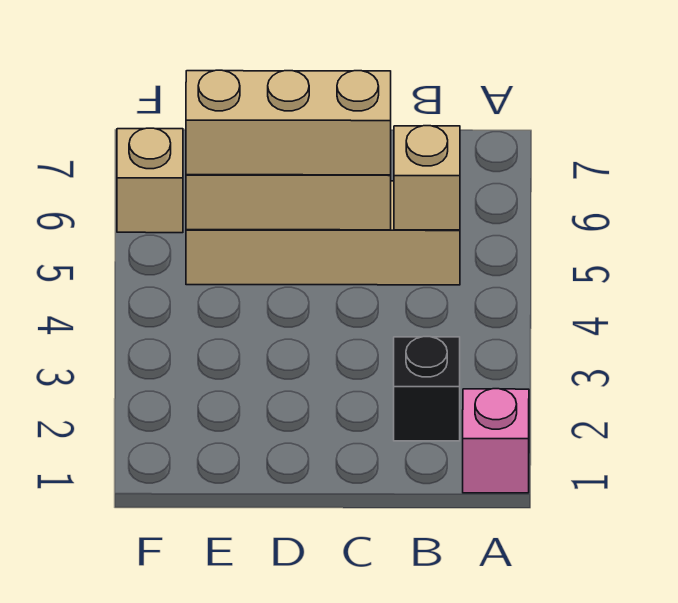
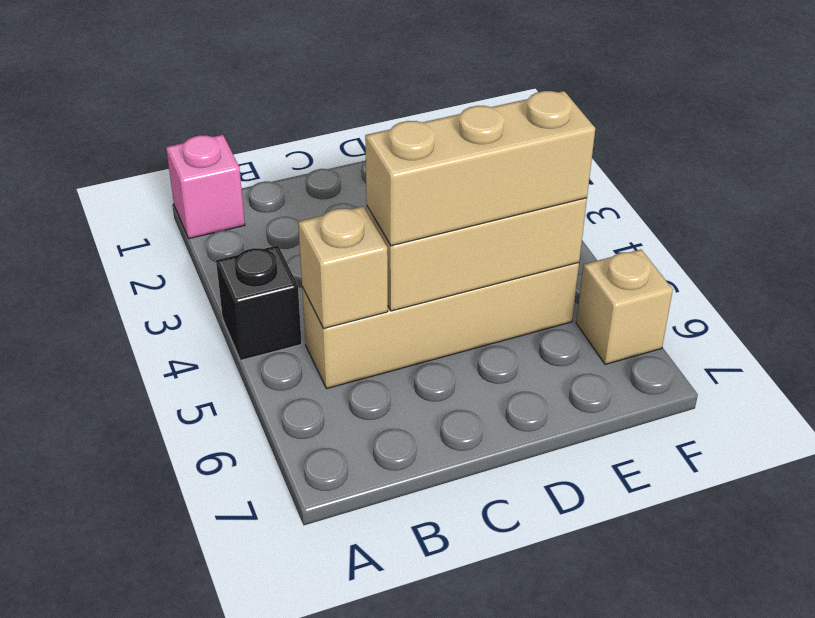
black brick B2 level 1 -> black brick A4 level 1

